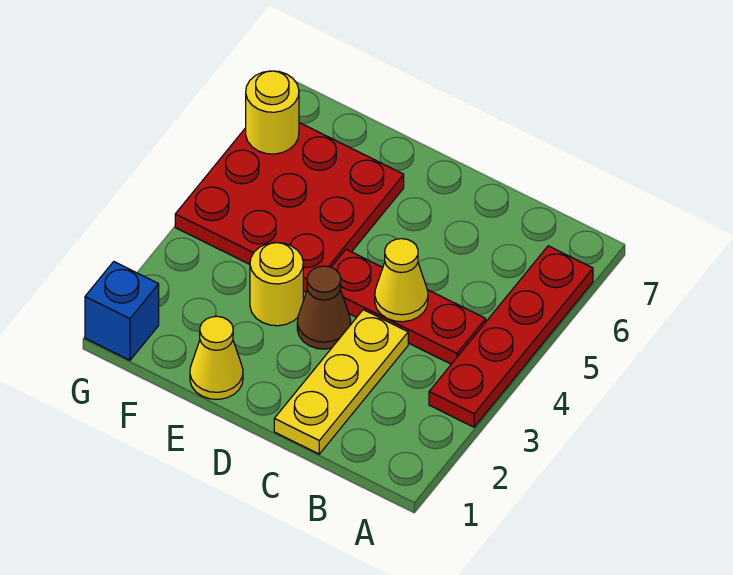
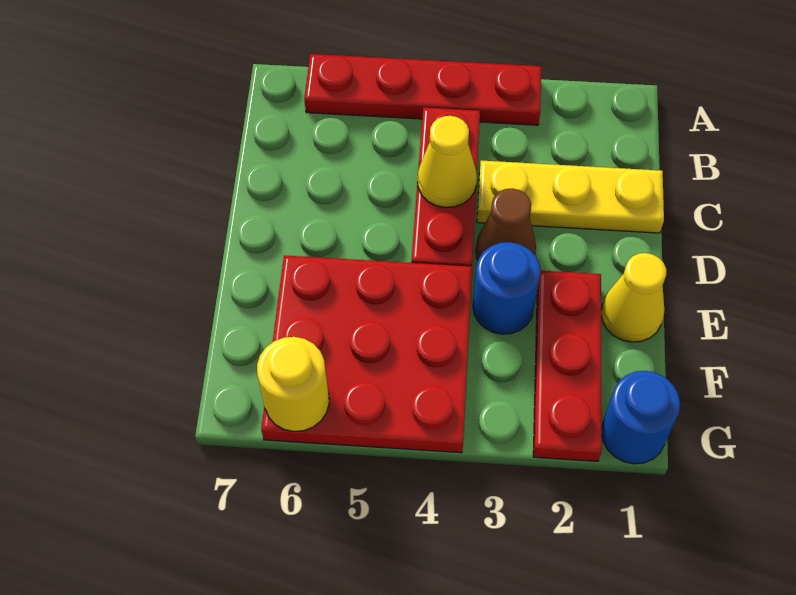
none -> red plate E2:G2 level 1
yellow round brick E3 level 1 -> blue round brick E3 level 1
blue brick G1 level 1 -> blue round brick G1 level 1

